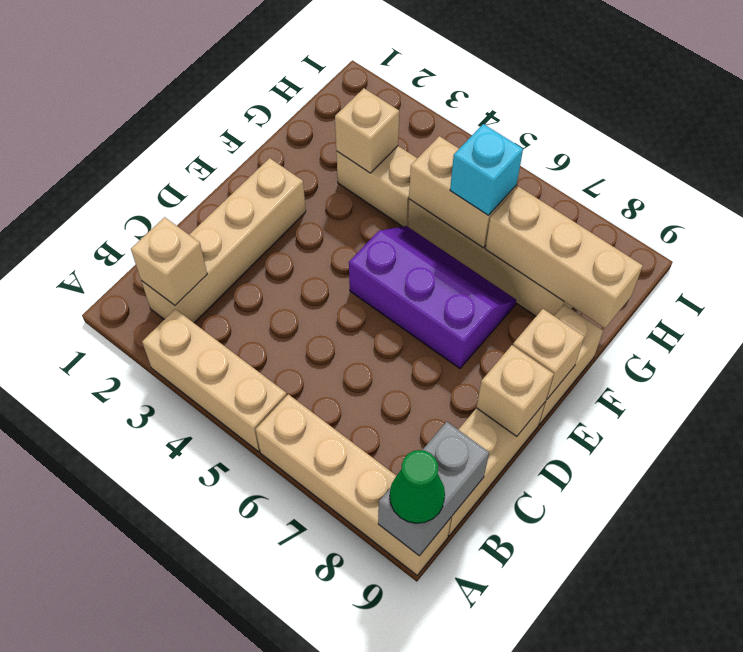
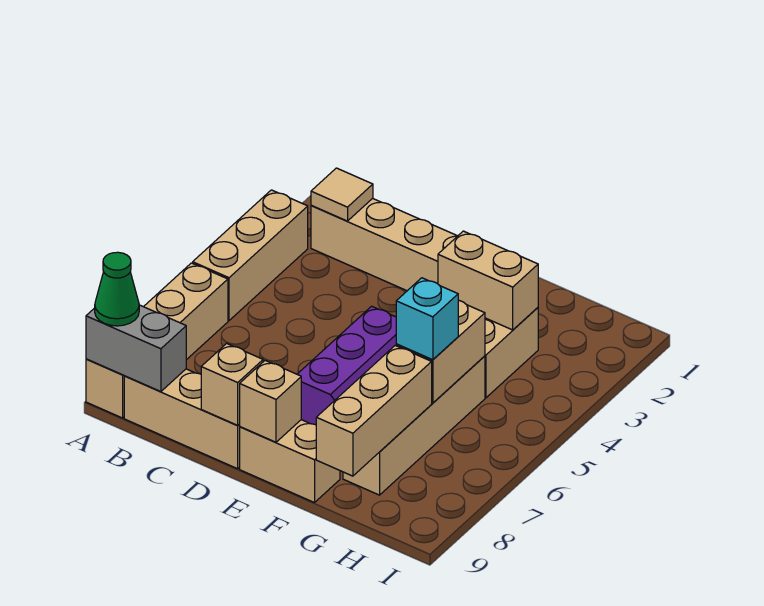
tan brick B2 level 2 -> tan tile B2 level 2
tan brick G3 level 2 -> tan brick F3:G3 level 2

